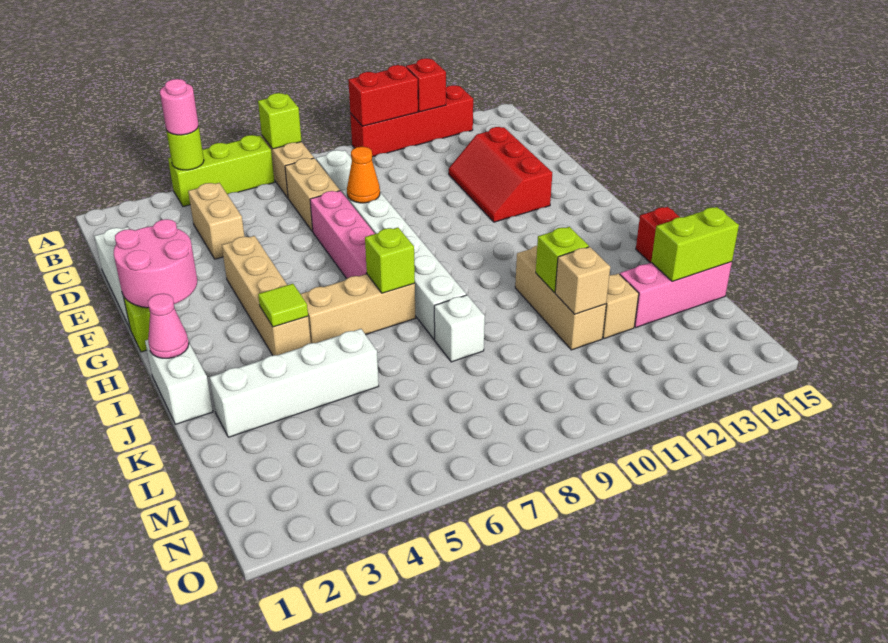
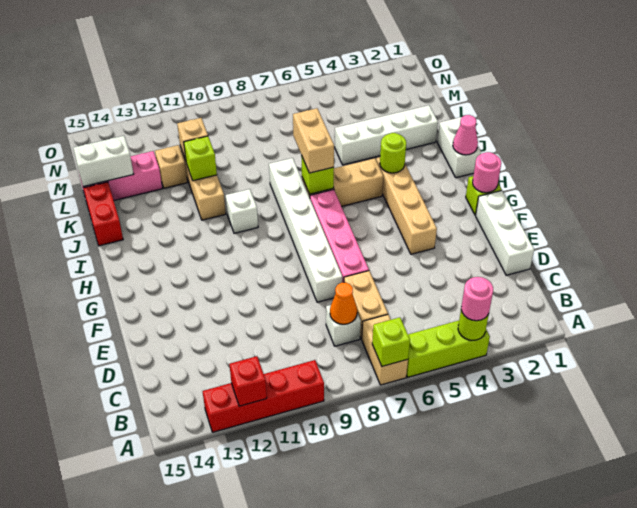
red brick A10:A11 level 2 -> none
tan brick C4:D4 level 1 -> tan brick I7:J7 level 3
red slope D12:F13 level 1 top 13 -> none
orange cone E8 level 2 -> orange cone C8 level 2
pink round brick F1:G2 level 2 -> pink round brick G1 level 2
lime tile I4 level 2 -> lime round brick I4 level 2
white brick K8 level 1 -> white brick I10 level 1
lime brick L14:L15 level 2 -> white brick L14:L15 level 2

